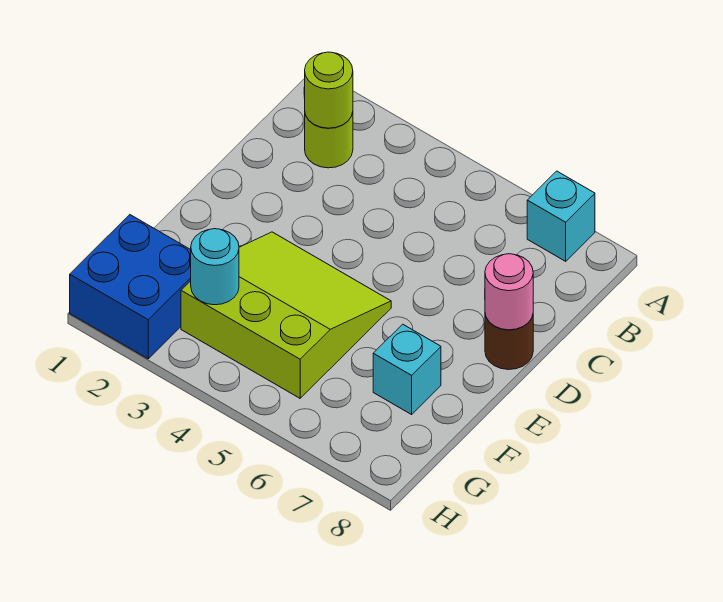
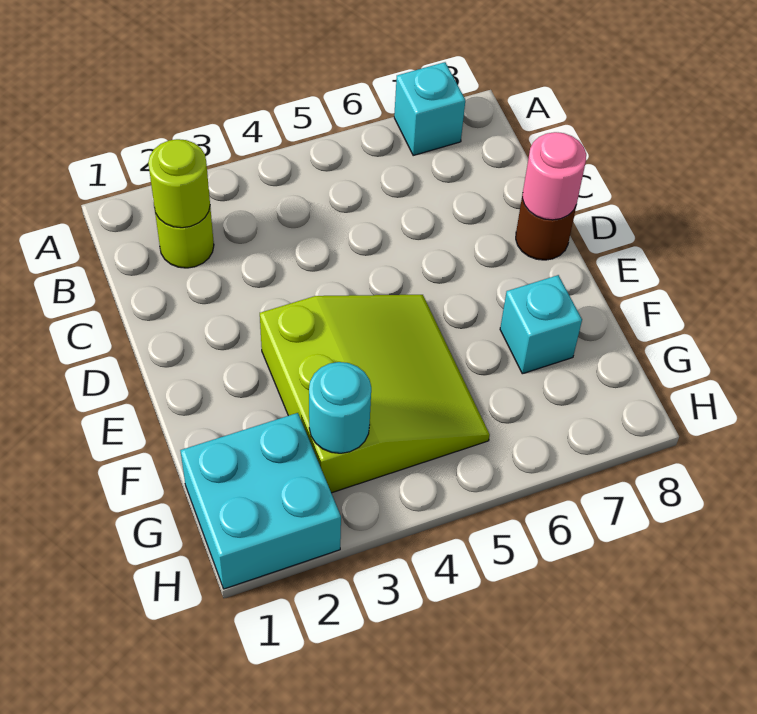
lime slope E3:G5 level 1 top G -> lime slope E3:G5 level 1 top 3
blue brick G1:H2 level 1 -> cyan brick G1:H2 level 1

